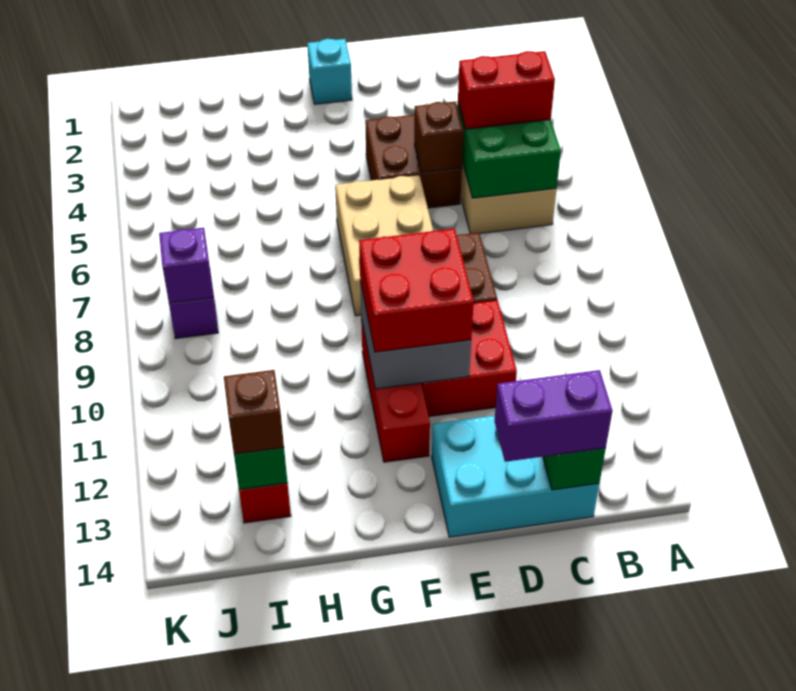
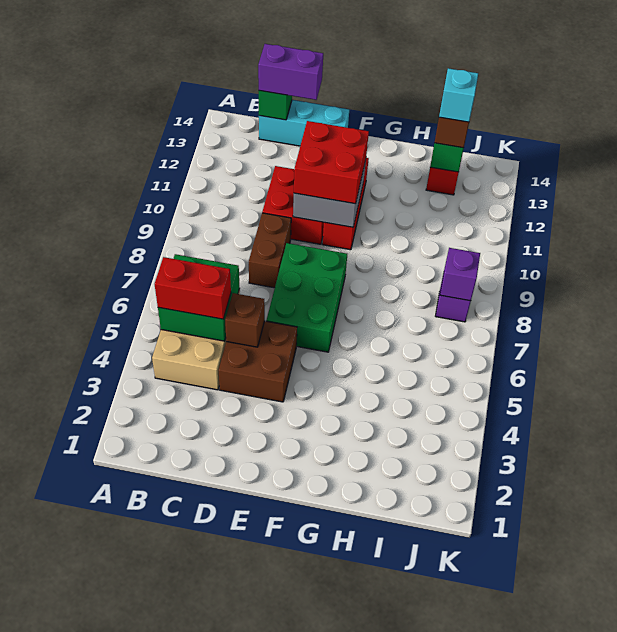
cyan brick C13:E14 level 1 -> cyan brick C14:E14 level 1
tan brick E6:F8 level 1 -> green brick E6:F8 level 1
cyan brick F1 level 1 -> cyan brick I13 level 4

